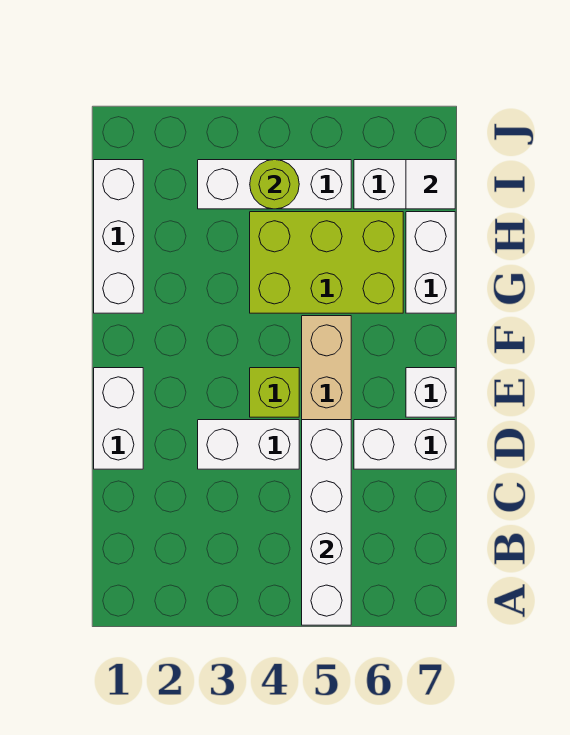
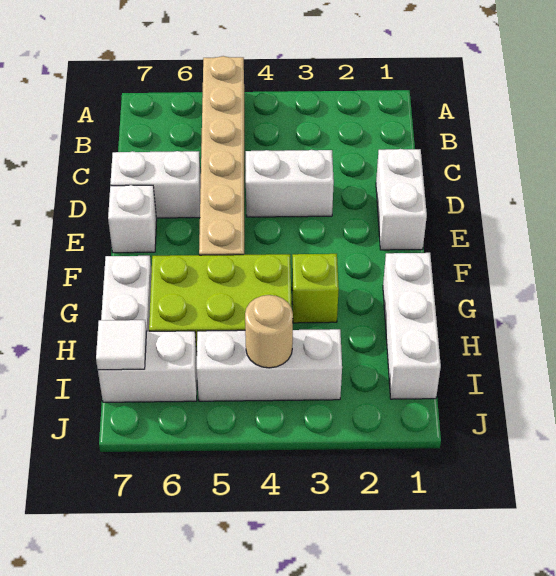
white brick A5:D5 level 2 -> none
lime brick E4 level 1 -> lime brick G3 level 1
lime round brick I4 level 2 -> tan round brick I4 level 2

